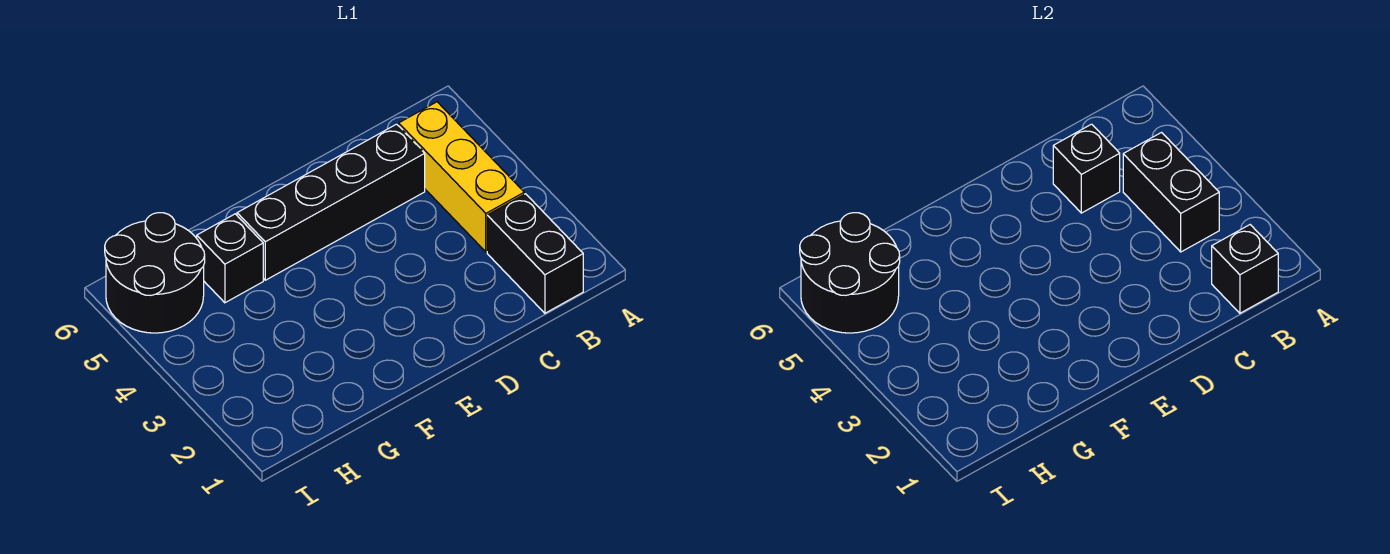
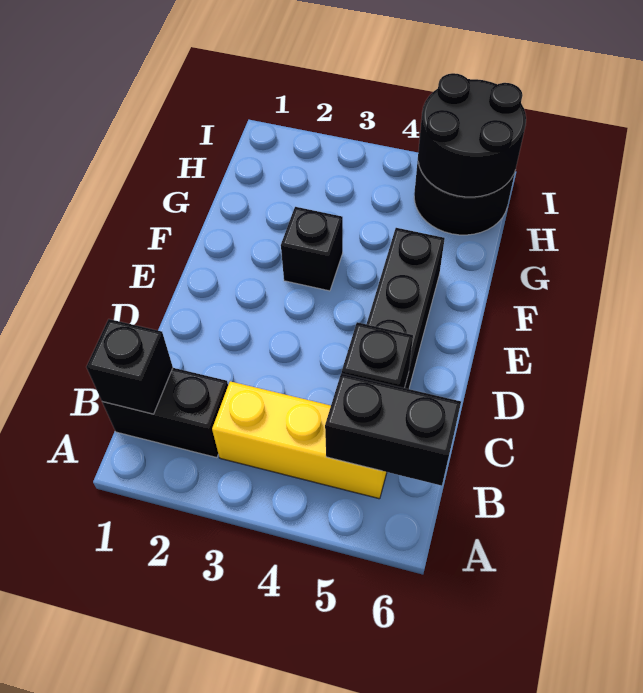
black brick B3:B4 level 2 -> black brick B5:B6 level 2
black brick G5 level 1 -> black brick F3 level 1

